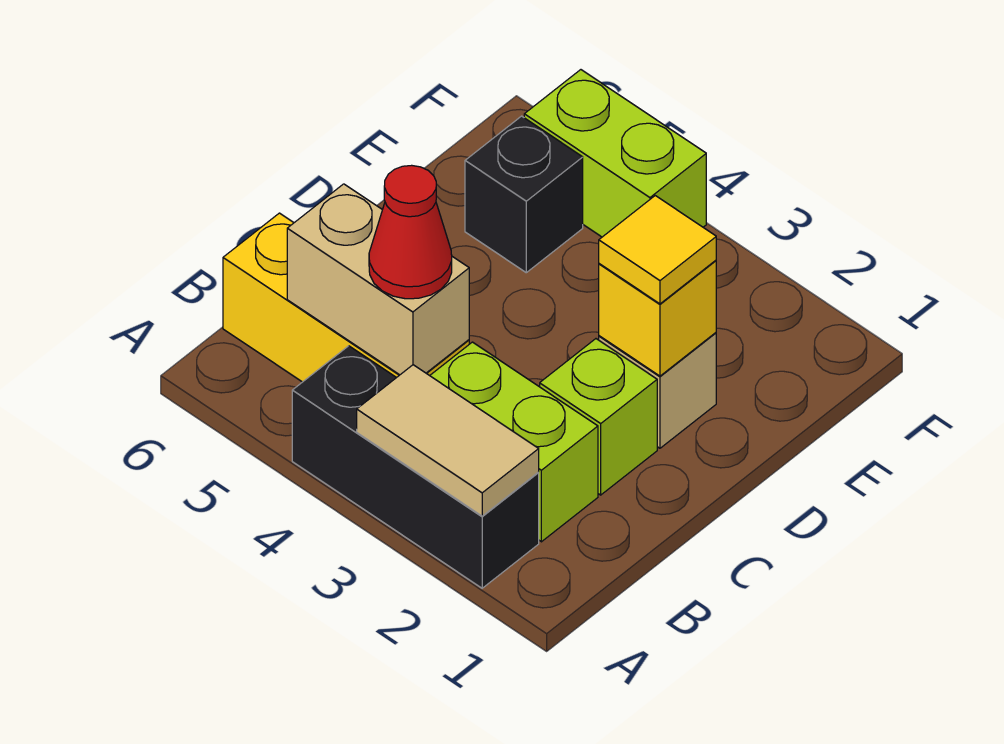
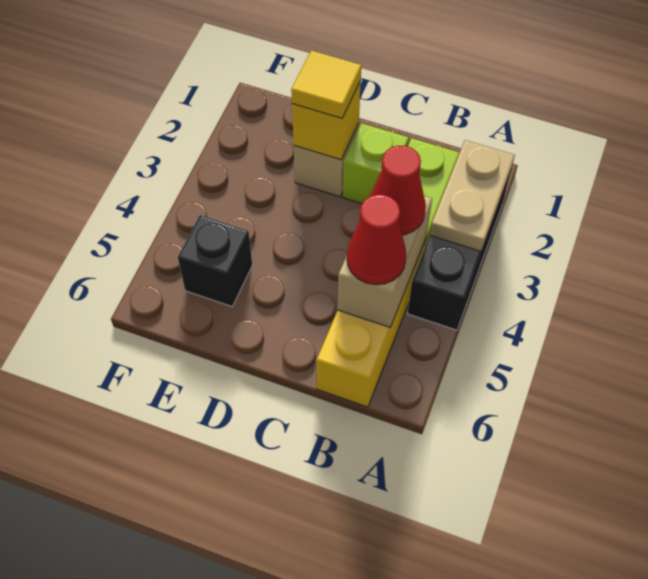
tan tile A2:A3 level 2 -> tan plate A2:A3 level 2
none -> red cone B5 level 3
lime brick F4:F5 level 1 -> none

